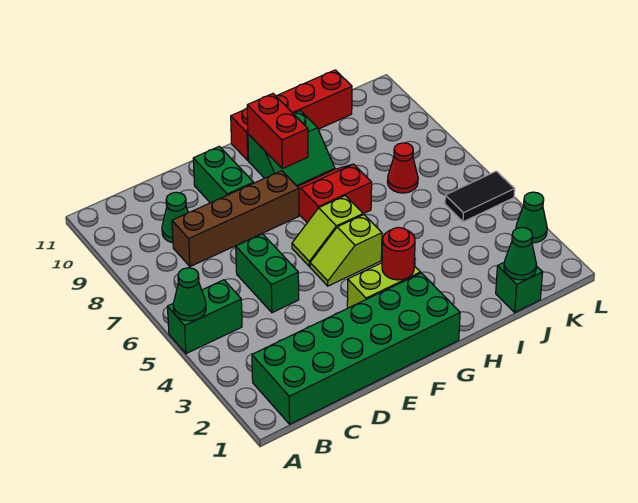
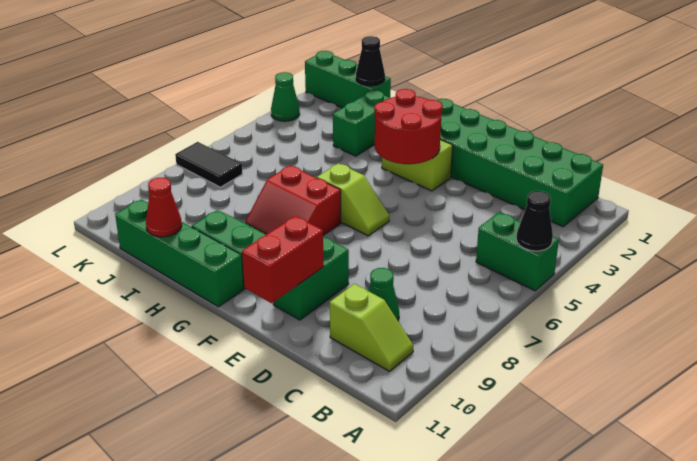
green cone A5 level 2 -> black cone A5 level 2
brown brick C8:F8 level 1 -> none
green brick D5:D6 level 1 -> green brick I2:I3 level 1
lime slope F5:G5 level 1 top G -> lime slope B10:C10 level 1 top C
red round brick G3 level 2 -> red round brick F3:G4 level 2
red brick G9:G10 level 2 -> red brick E10:E11 level 2
red brick G11:J11 level 1 -> green brick G11:J11 level 1
green brick J1 level 1 -> green brick J1:L1 level 1
green cone J1 level 2 -> black cone J1 level 2
red cone J7 level 1 -> red cone I11 level 2
black tile K5:L5 level 1 -> black tile K7:L7 level 1

